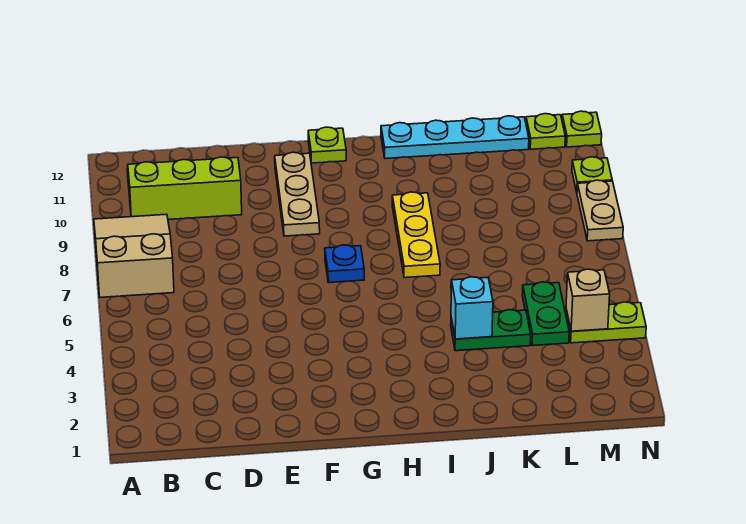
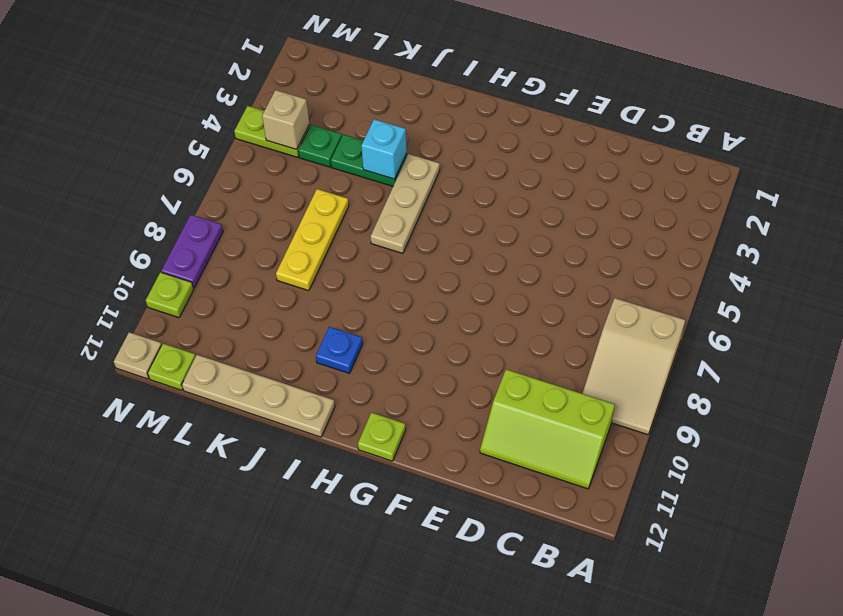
tan plate F9:F11 level 1 -> tan plate I4:I6 level 1
blue plate G7 level 1 -> blue plate I10 level 1
yellow plate I7:I9 level 1 -> yellow plate K6:K8 level 1
cyan plate I12:L12 level 1 -> tan plate I12:L12 level 1
green plate L4:L5 level 1 -> green plate L4 level 1
tan plate N8:N9 level 1 -> purple plate N8:N9 level 1
lime plate N12 level 1 -> tan plate N12 level 1

